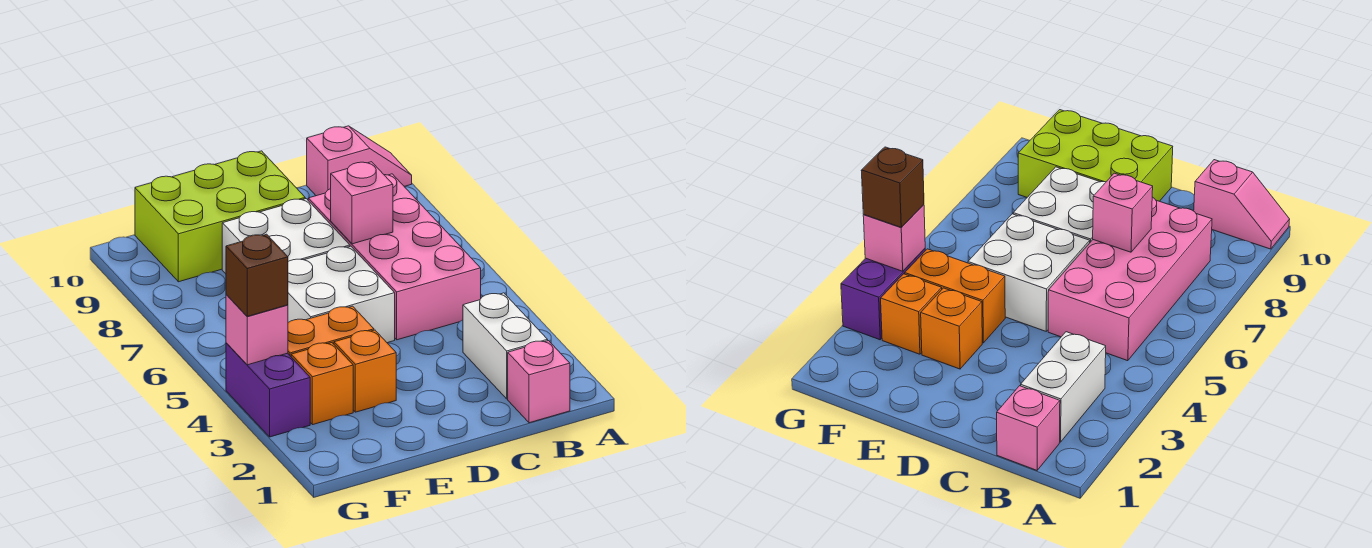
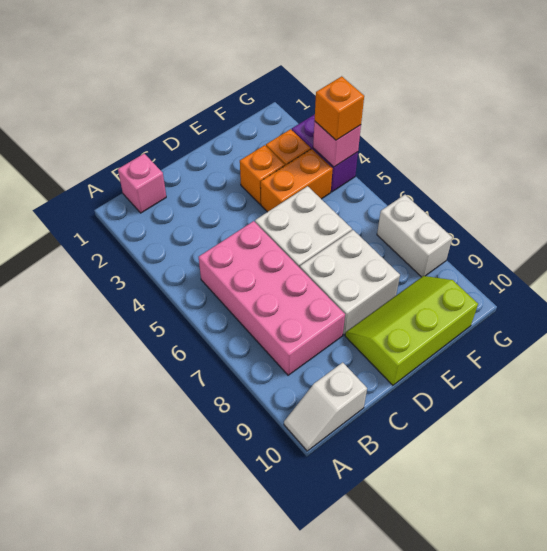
pink slope A10:B10 level 1 top B -> white slope A10:B10 level 1 top B
white brick B2:B3 level 1 -> white brick G7:G8 level 1
pink brick C7 level 2 -> none
lime brick D9:F10 level 1 -> lime slope D9:F10 level 1 top 10
brown brick G4 level 3 -> orange brick G4 level 3

